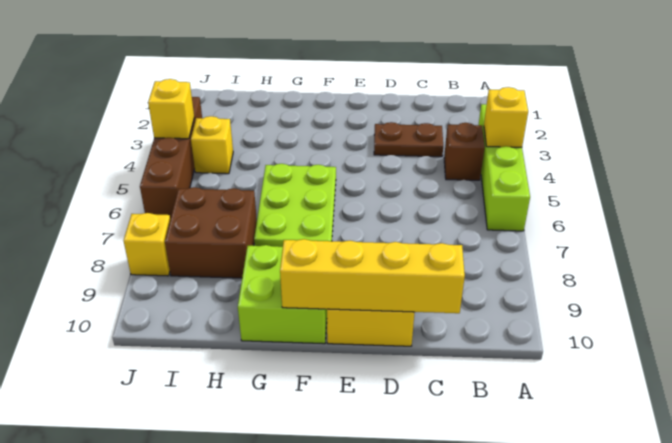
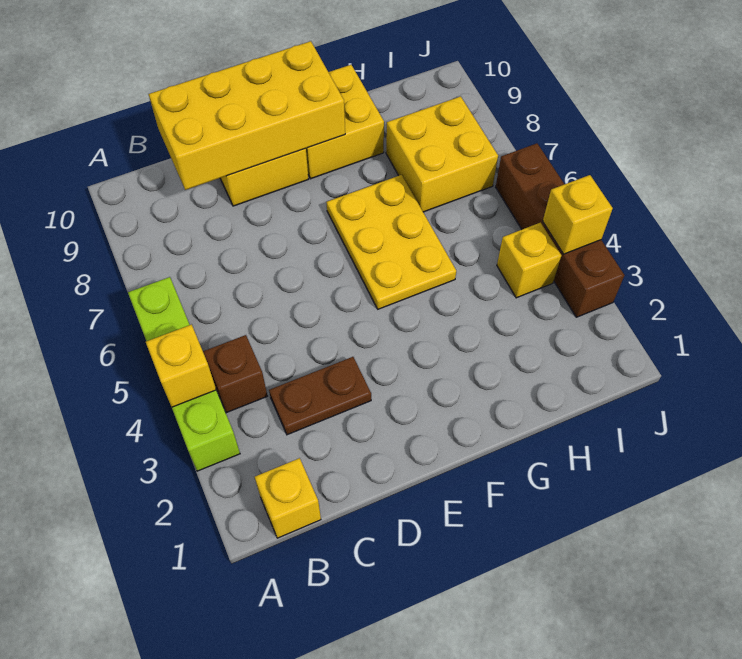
yellow brick C10:F10 level 2 -> yellow brick C9:F10 level 2
lime plate F5:G7 level 1 -> yellow plate F5:G7 level 1
lime brick F9:G10 level 1 -> yellow brick F9:G10 level 1
brown brick H7:I8 level 1 -> yellow brick H7:I8 level 1
yellow brick J8 level 1 -> yellow brick B1 level 1

